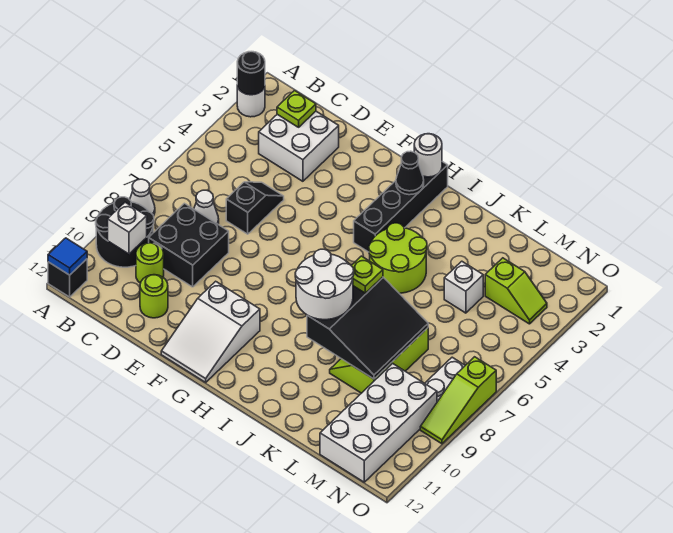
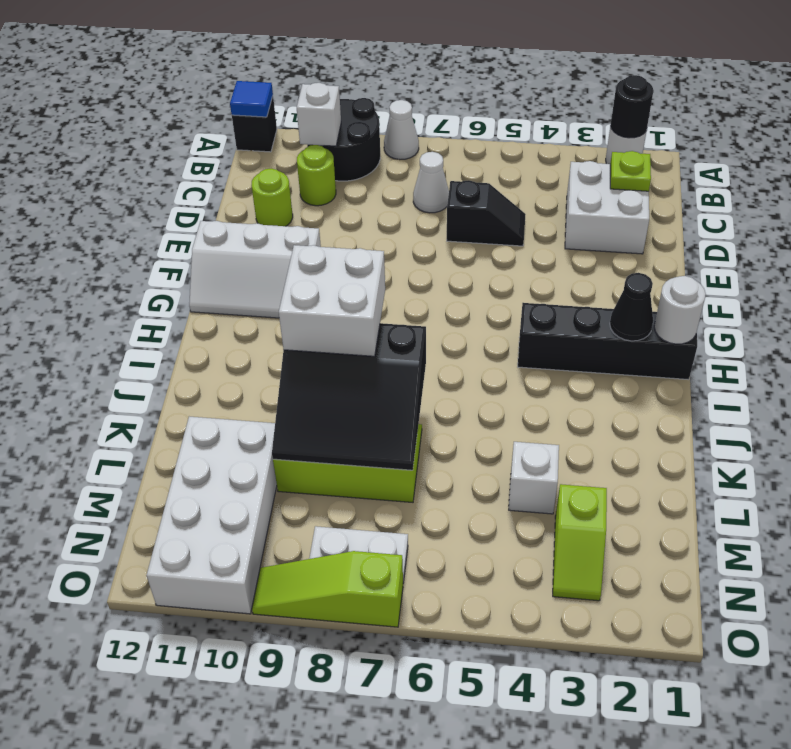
black brick C8:D9 level 1 -> none
white slope F10:G12 level 1 top 10 -> white slope F10:G12 level 1 top F
lime round brick I4:J5 level 1 -> none
white round brick I8:J9 level 3 -> white brick I8:J9 level 3
lime plate J7 level 3 -> none
white brick M9:N12 level 1 -> white brick L10:O11 level 1

